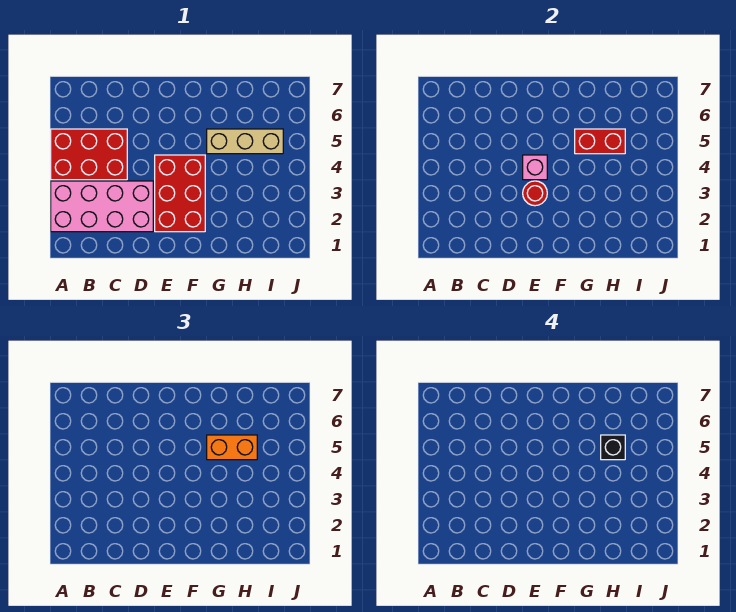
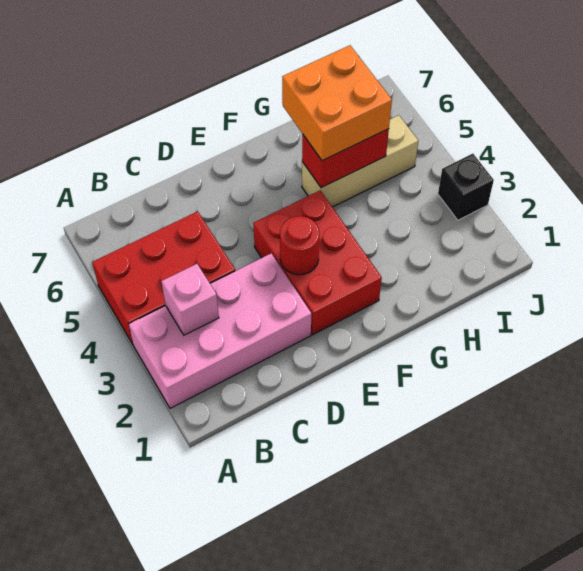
pink brick E4 level 2 -> pink brick B3 level 2
orange brick G5:H5 level 3 -> orange brick G5:H6 level 3
black brick H5 level 4 -> black brick J3 level 1

